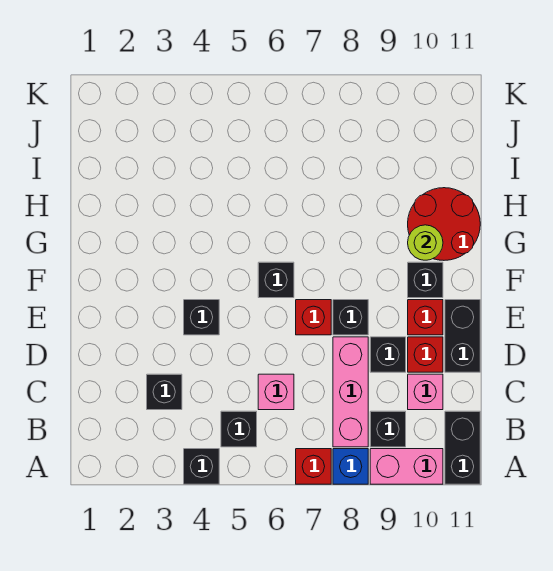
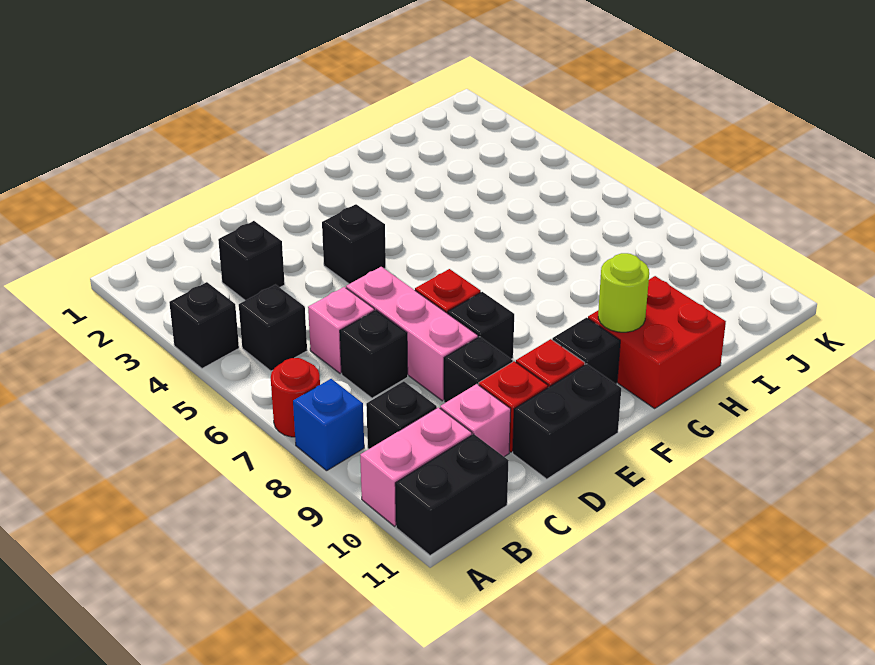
red brick A7 level 1 -> red round brick A7 level 1
pink brick A9:A10 level 1 -> pink brick A10:B10 level 1
pink brick B8:D8 level 1 -> pink brick D6:D8 level 1
black brick F6 level 1 -> black brick C7 level 1
red round brick G10:H11 level 1 -> red brick G10:H11 level 1

